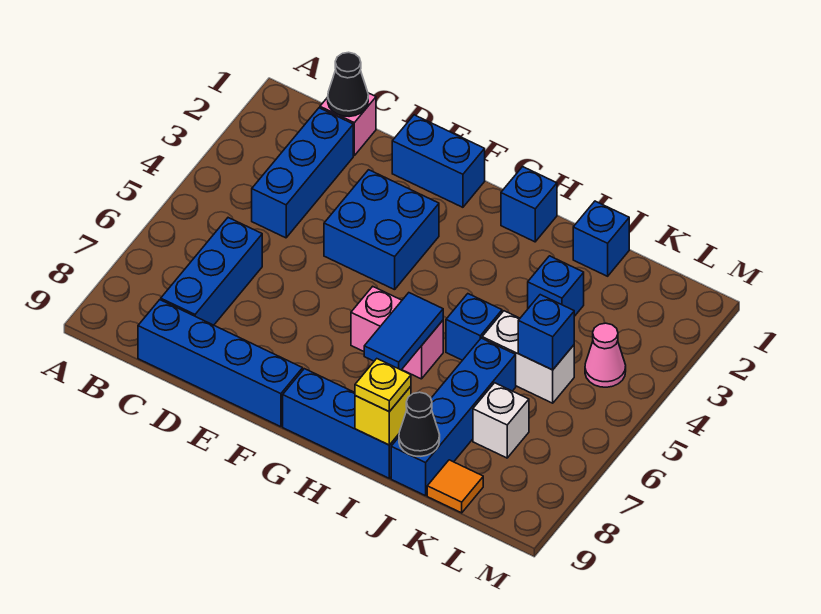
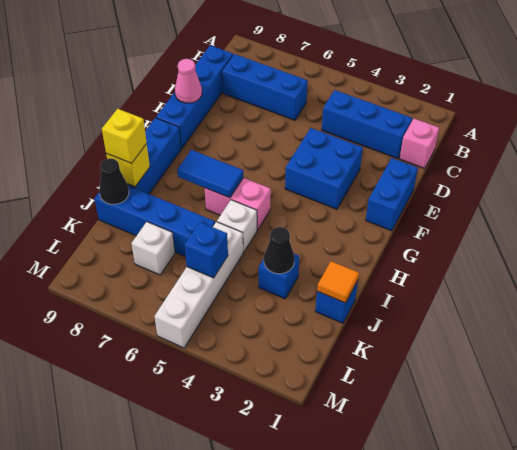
black cone C1 level 2 -> black cone J3 level 2
pink brick G6:H6 level 1 -> pink brick H5:H6 level 1
blue brick H1 level 1 -> none
blue brick I5 level 1 -> white brick I5 level 1
yellow plate I9 level 3 -> yellow brick I9 level 3
white brick J5:K5 level 1 -> white brick J5:M5 level 1
orange tile K9 level 1 -> orange tile J1 level 2
pink cone L4 level 1 -> pink cone E9 level 2

